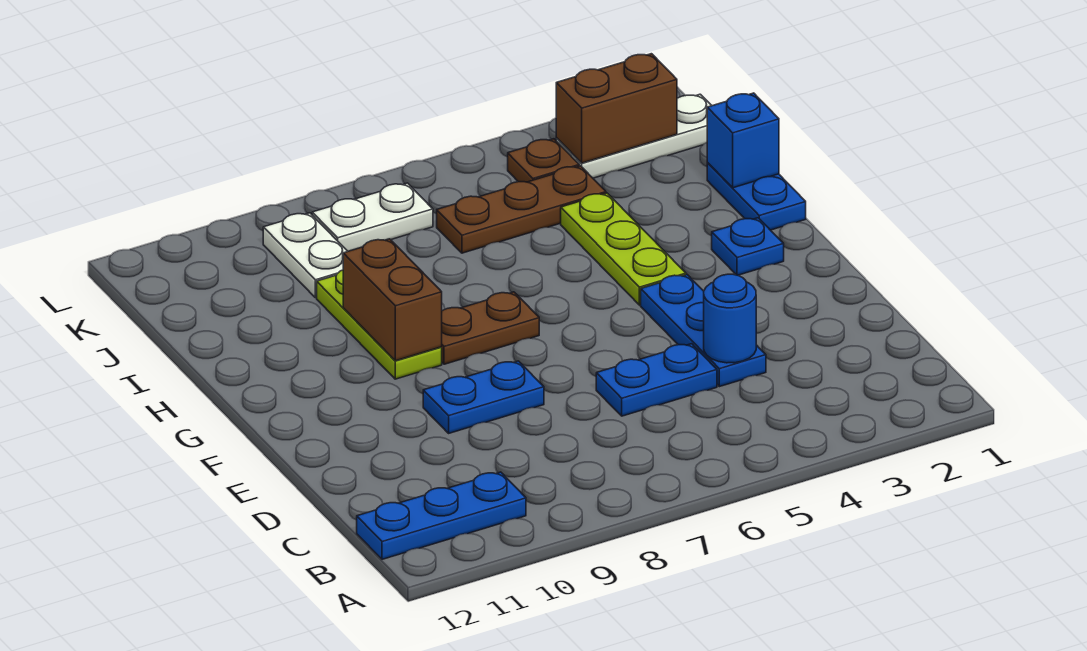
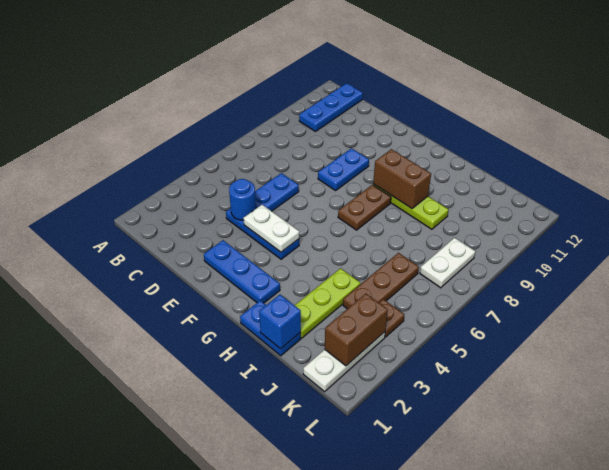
blue plate G2 level 1 -> blue plate E2:G2 level 1
lime plate G4:I4 level 1 -> lime plate I2:I4 level 1
white plate J9:K9 level 1 -> white plate E4:F4 level 2

